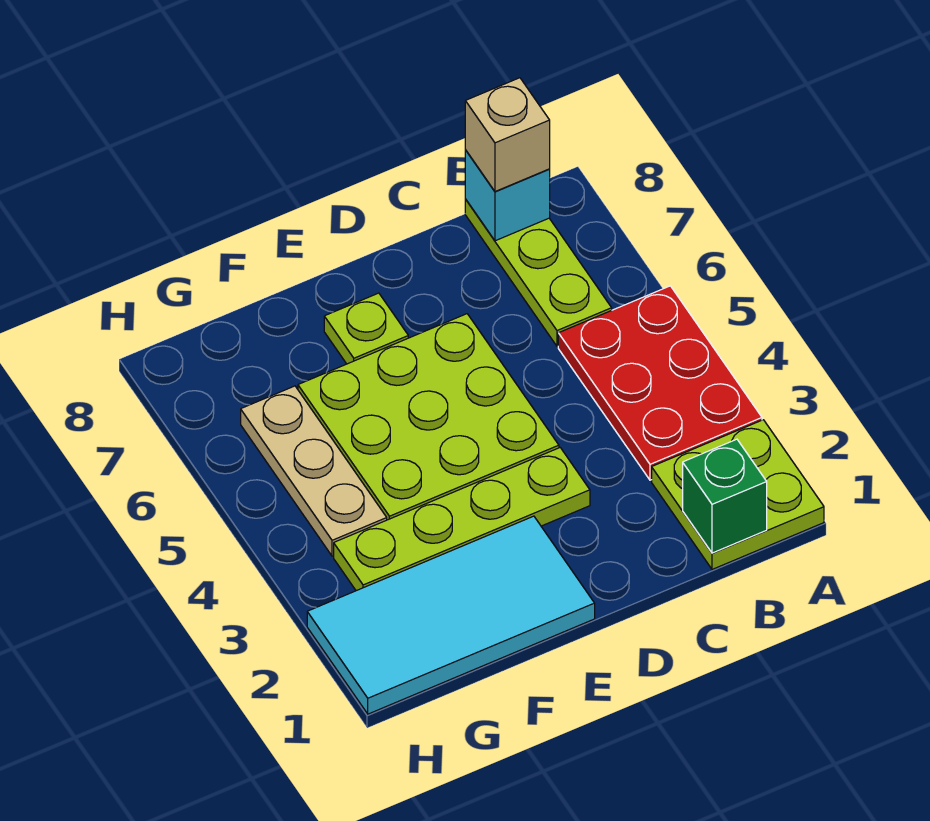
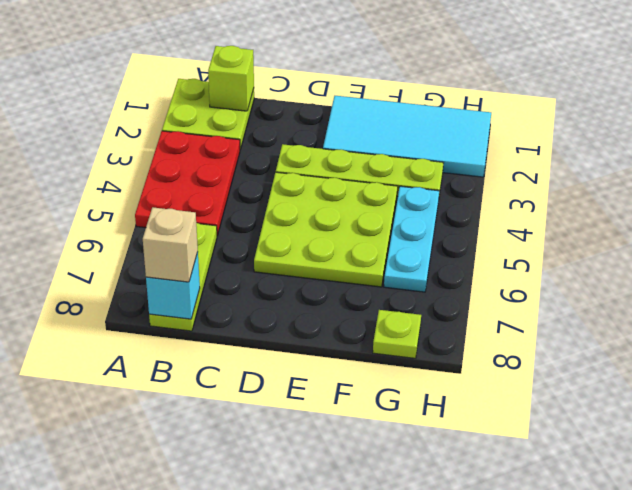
green brick B1 level 2 -> lime brick B1 level 2
lime plate E7 level 1 -> lime plate G8 level 1
tan plate G4:G6 level 1 -> cyan plate G4:G6 level 1

